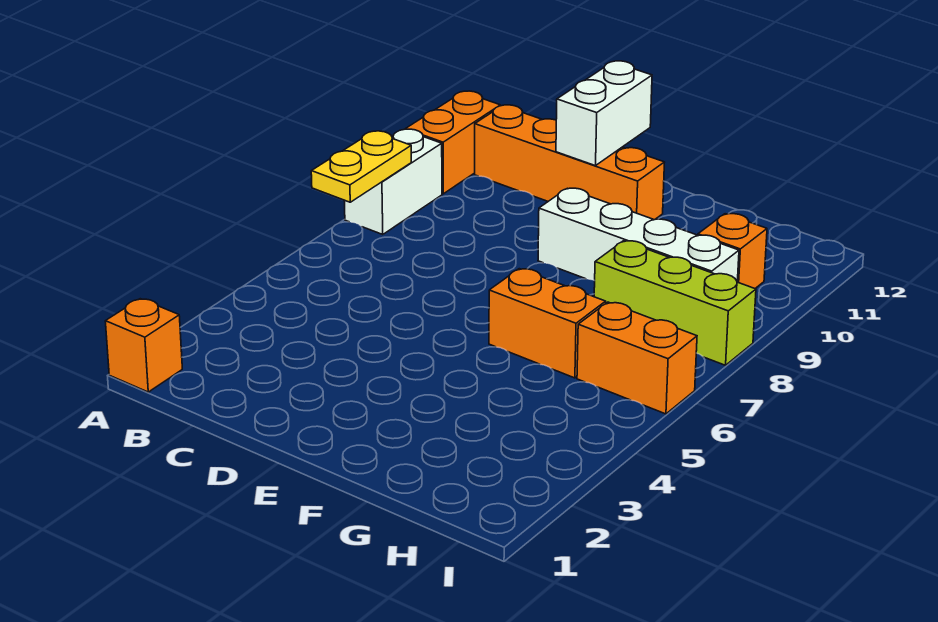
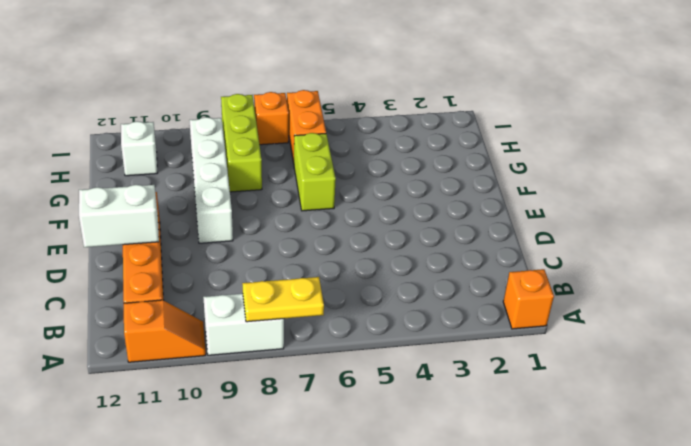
orange brick A10:A11 level 1 -> orange slope A10:A11 level 1 top 11
orange brick F6:G6 level 1 -> lime brick F6:G6 level 1
orange brick H10 level 1 -> orange brick I7 level 1
none -> white brick H11 level 1

